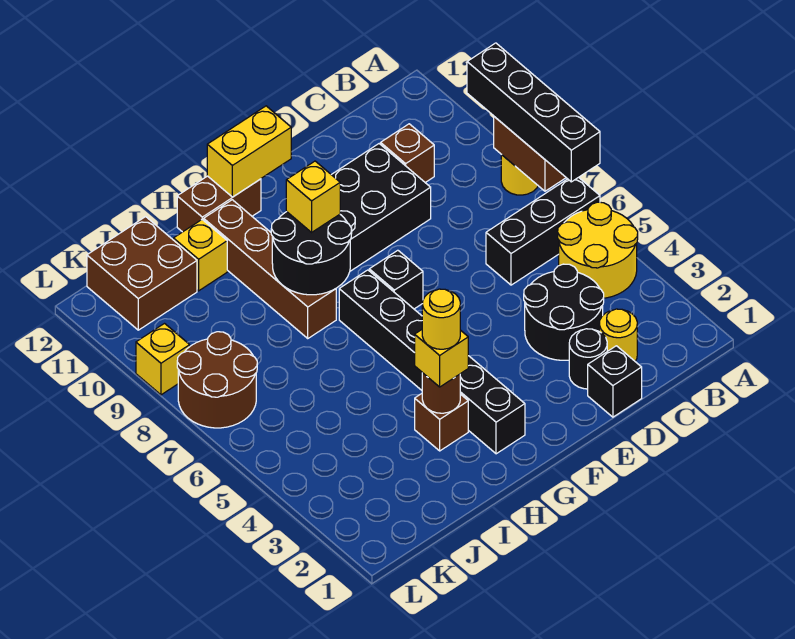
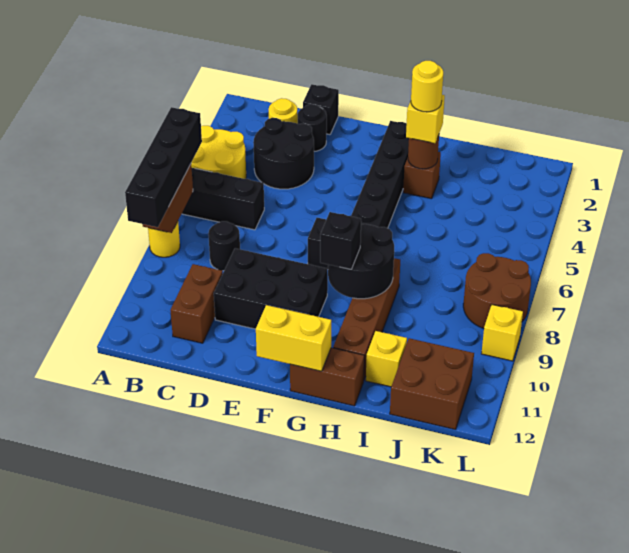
none -> black round brick C8 level 1
brown brick C10 level 1 -> brown brick C10:C11 level 1
yellow brick G9 level 3 -> black brick G9 level 3

